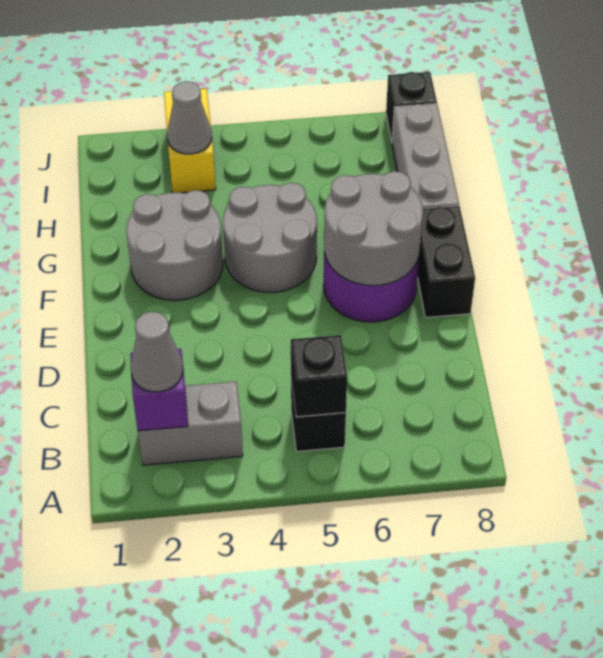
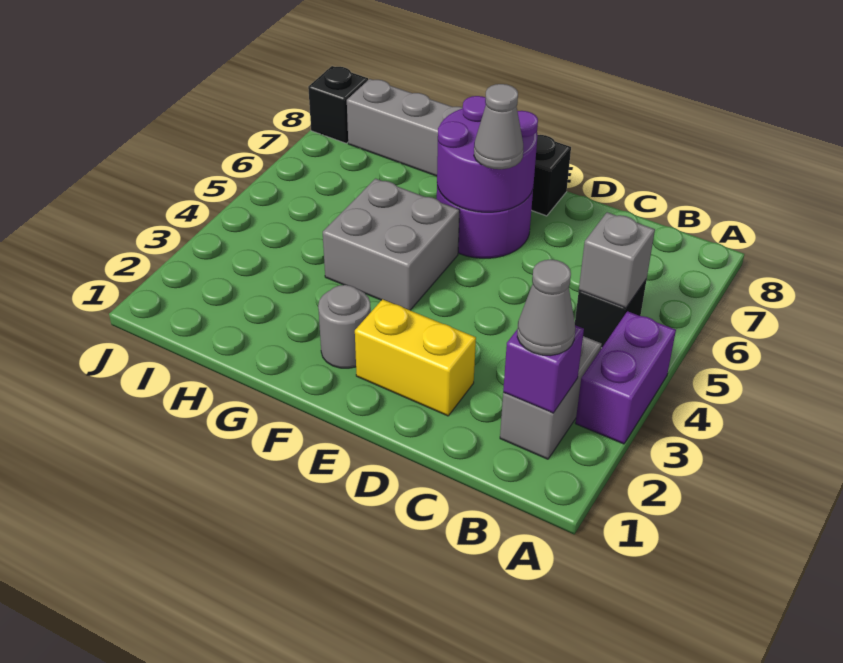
none -> purple brick A3:A4 level 1
black brick B5 level 2 -> grey brick B5 level 2
grey round brick E6:F7 level 2 -> purple round brick E6:F7 level 2
grey round brick F2:G3 level 1 -> grey round brick F2 level 1
grey round brick F4:G5 level 1 -> grey brick F4:G5 level 1
yellow brick I3:J3 level 1 -> yellow brick D2:E2 level 1
grey cone I3 level 2 -> grey cone E6 level 3

